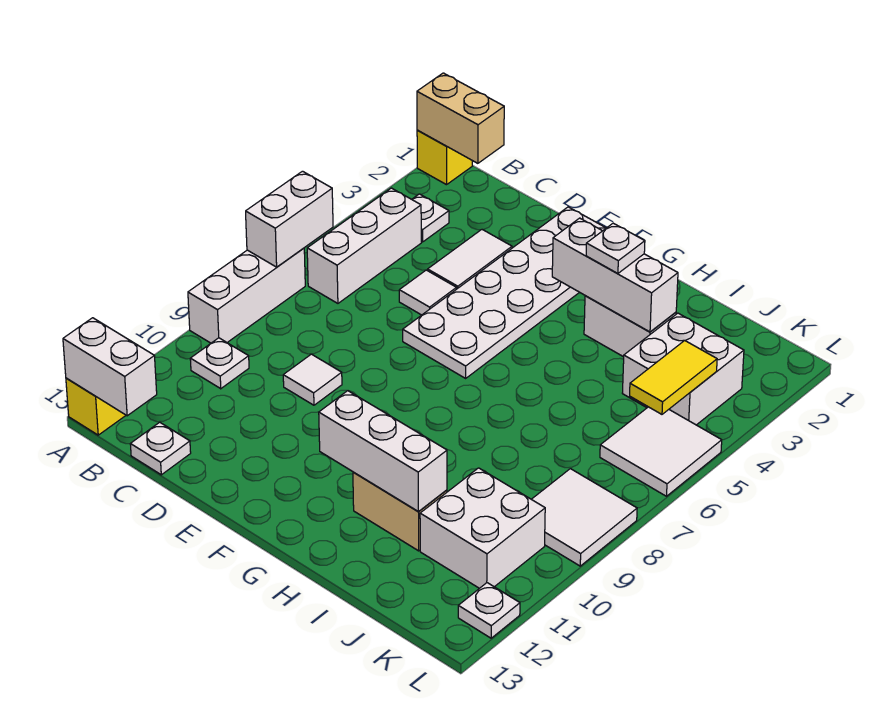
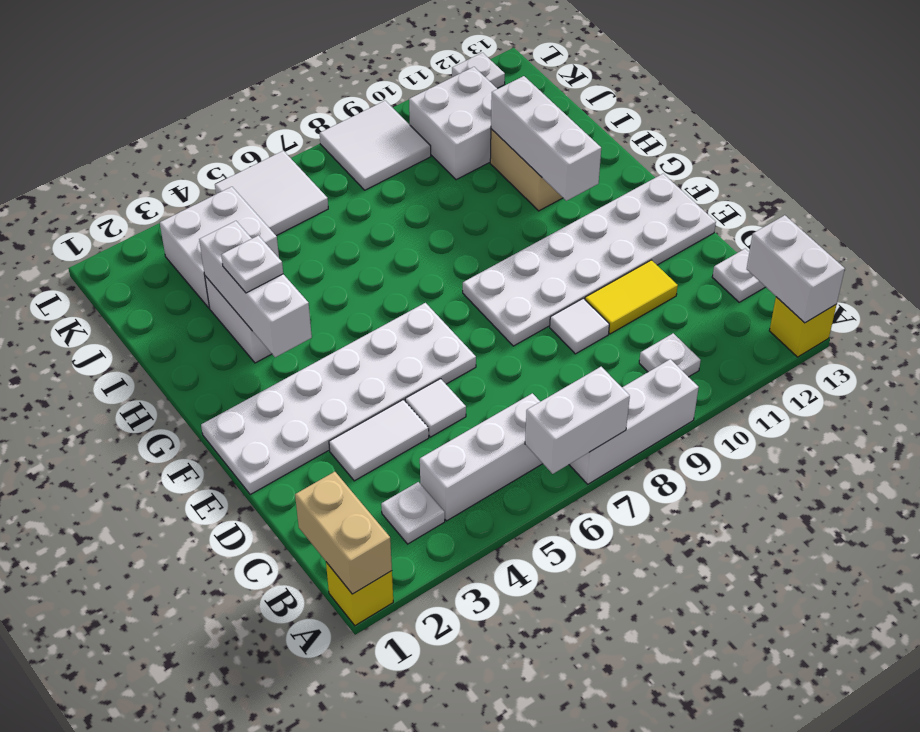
none -> white plate E8:F13 level 1
yellow tile K4:K5 level 2 -> yellow tile D10:D11 level 1

